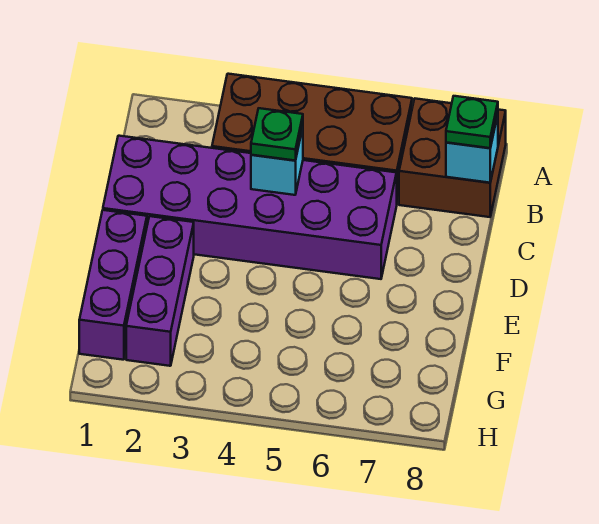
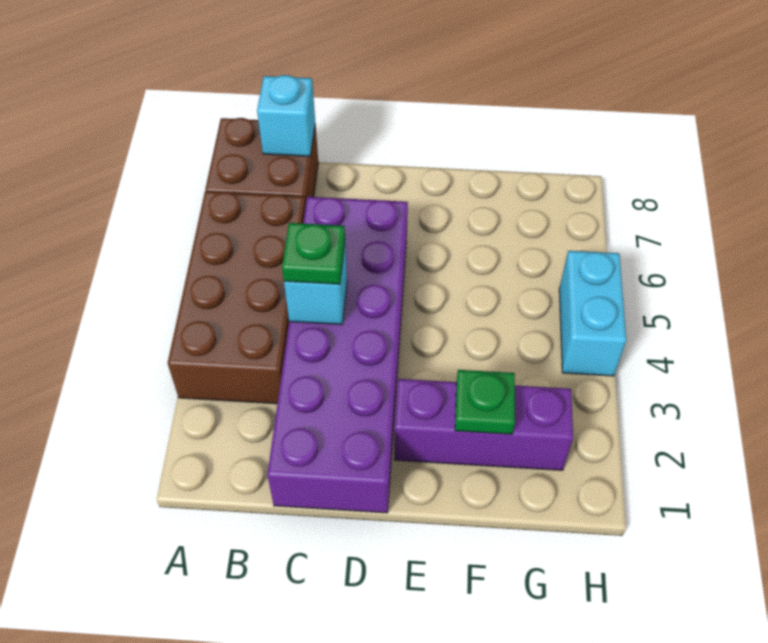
green plate B8 level 3 -> green plate F2 level 2
purple brick E1:G1 level 1 -> none
none -> cyan brick H4:H5 level 1

